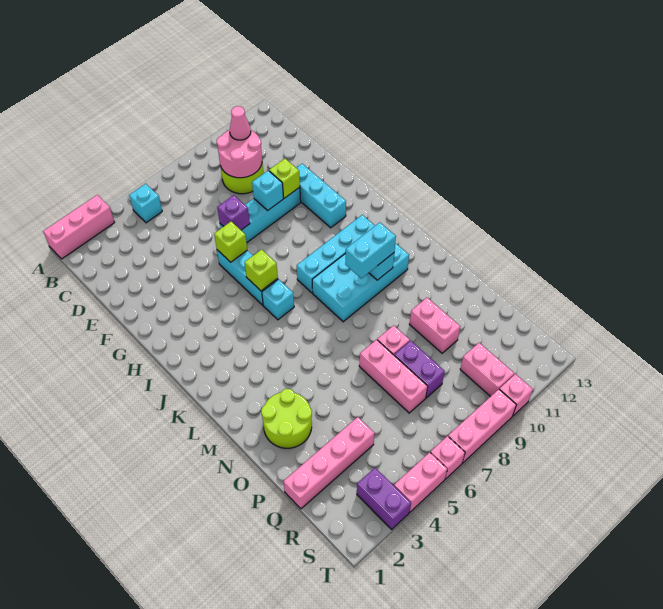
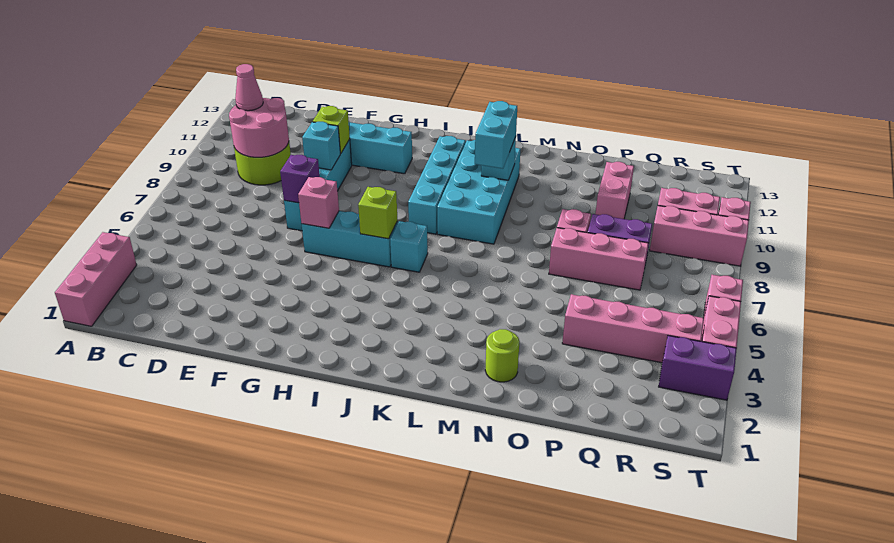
cyan brick B5 level 1 -> none
lime brick G6 level 2 -> pink brick G6 level 2
lime round brick N2:O3 level 1 -> lime round brick N2 level 1
pink brick O10:P10 level 1 -> pink brick P10:P11 level 1
pink brick Q1:Q4 level 1 -> pink brick P4:S4 level 1
pink brick T7:T9 level 1 -> pink brick R9:T9 level 1

